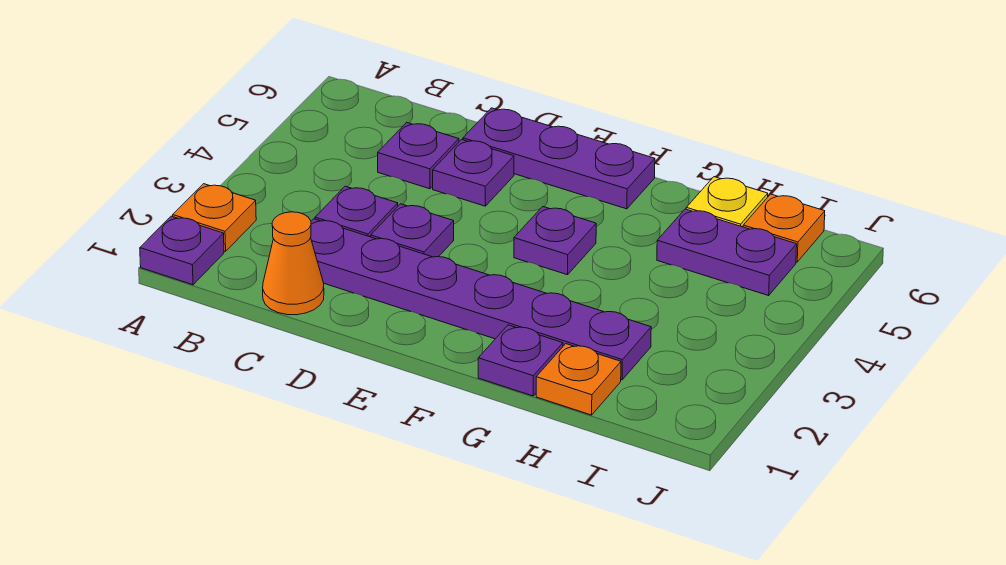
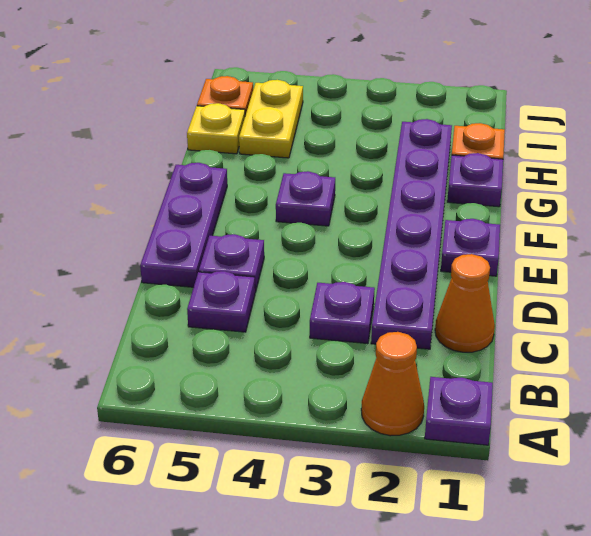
orange plate A2 level 1 -> orange cone A2 level 1
purple plate D3 level 1 -> purple plate E1 level 1
purple plate H5:I5 level 1 -> yellow plate H5:I5 level 1

